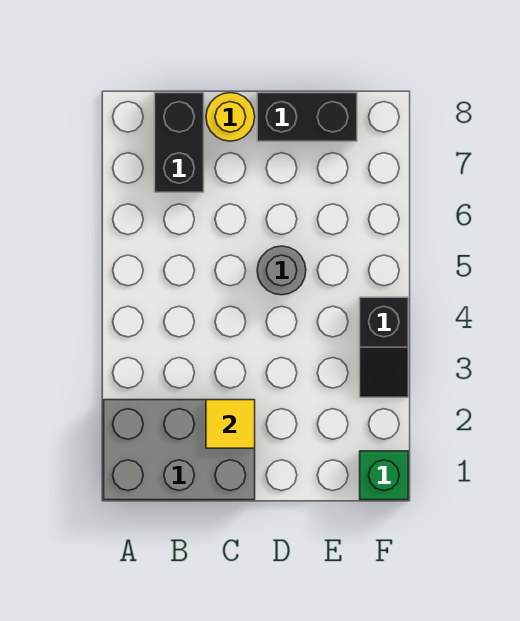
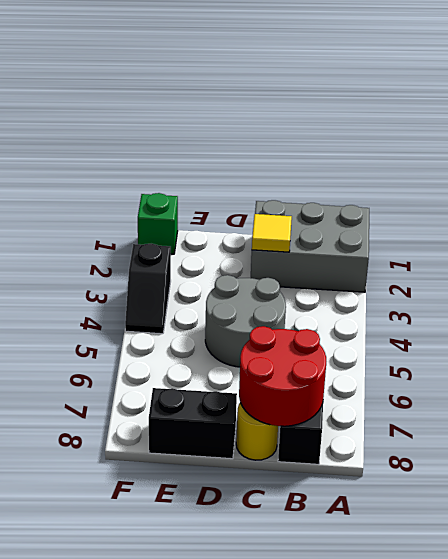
none -> red round brick B7:C8 level 2
grey round brick D5 level 1 -> grey round brick C4:D5 level 1
black slope F3:F4 level 1 top 4 -> black slope F3:F4 level 1 top 3

